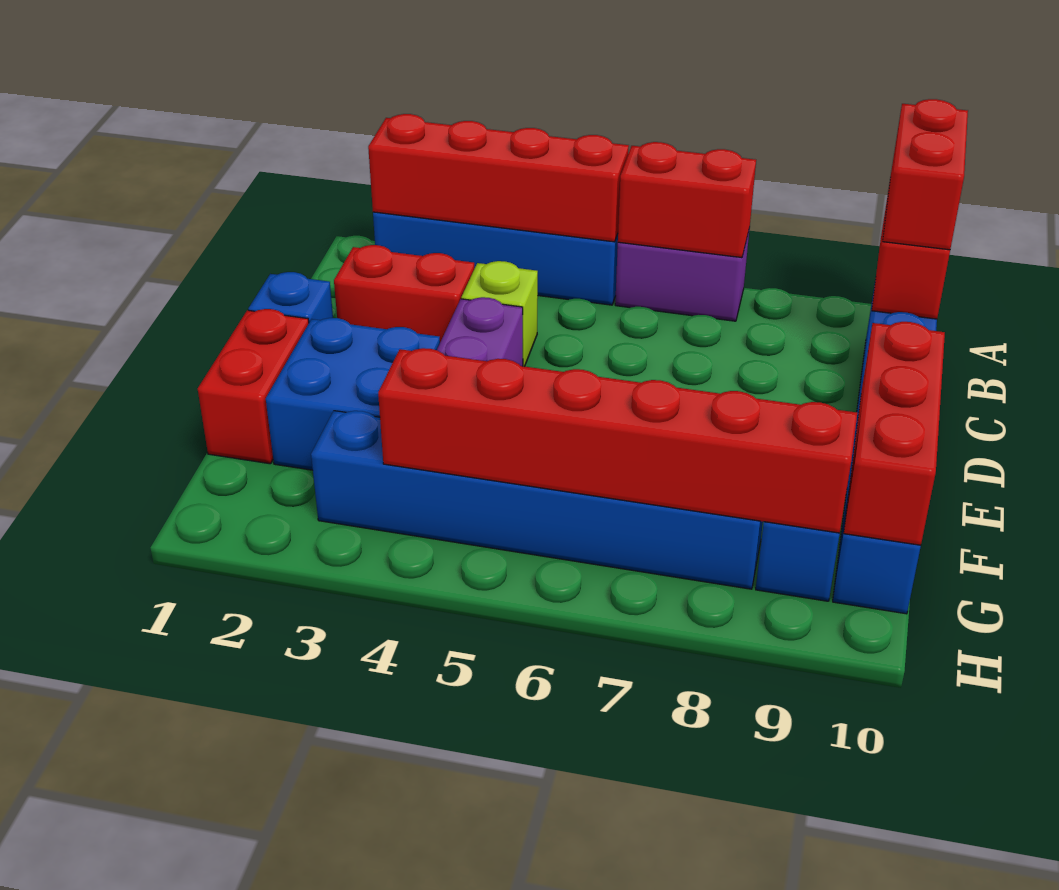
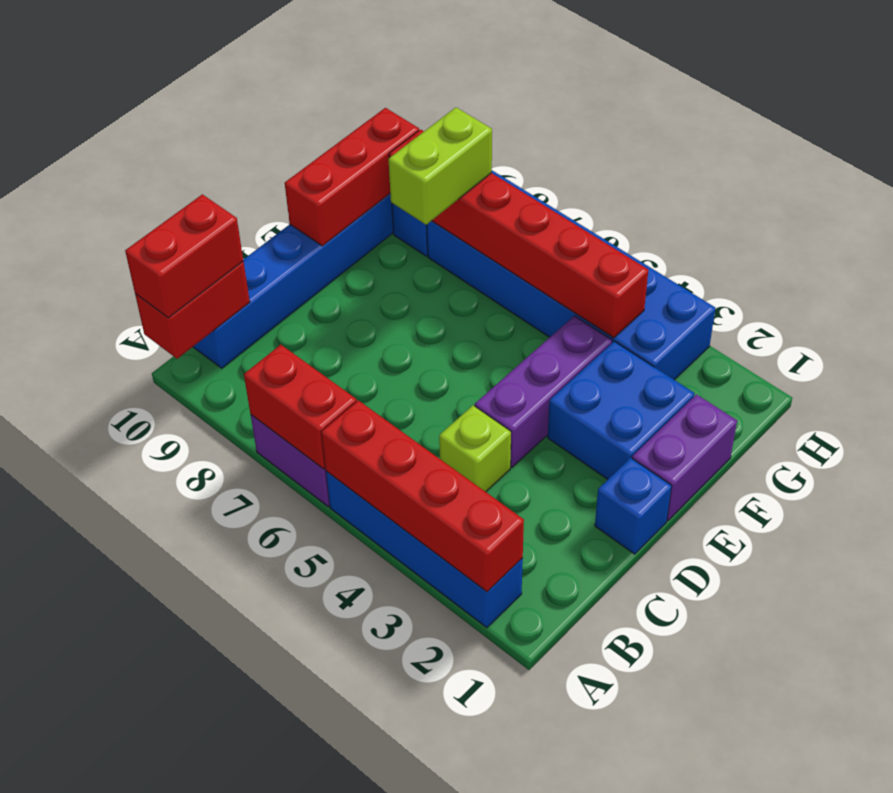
red brick C2:C3 level 1 -> none
red brick E1:F1 level 1 -> purple brick E1:F1 level 1
none -> lime brick F8:G8 level 3
blue brick G3:G8 level 1 -> blue brick G3:H8 level 1

